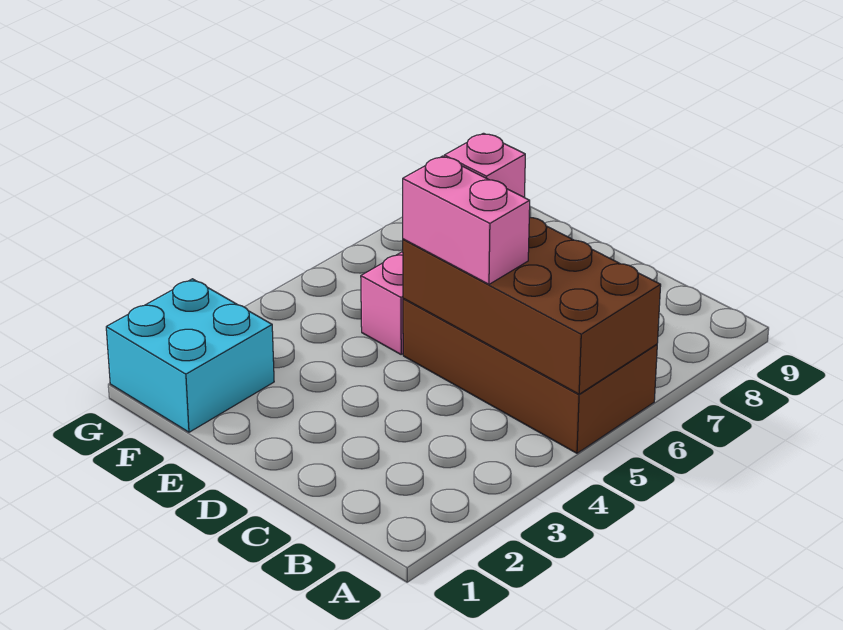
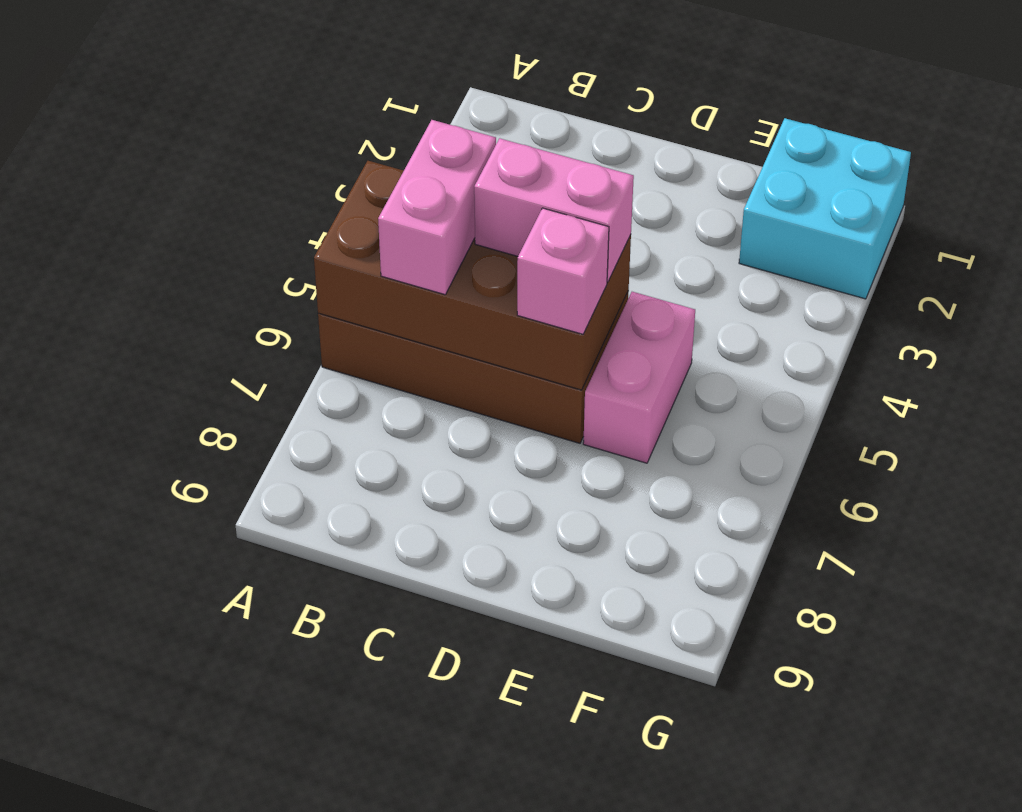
none -> pink brick B5:B6 level 3

